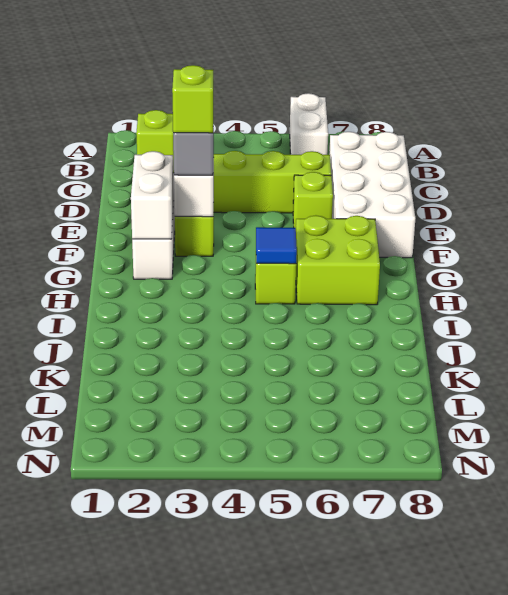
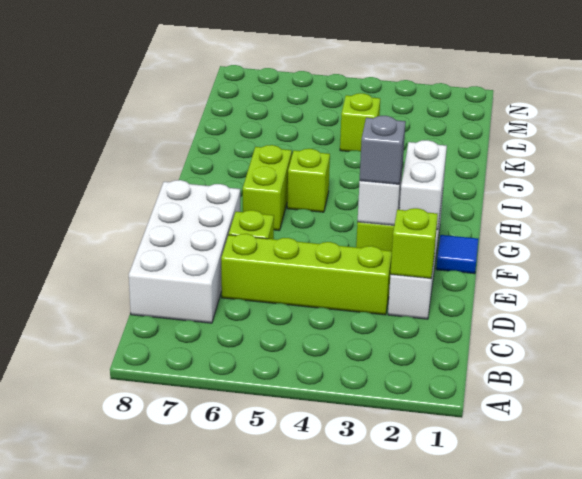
white brick A6:B6 level 1 -> none
lime brick F3 level 4 -> lime brick K4 level 1
lime brick G6:H7 level 1 -> lime brick G6:H6 level 1
blue tile H5 level 2 -> blue tile F1 level 1

